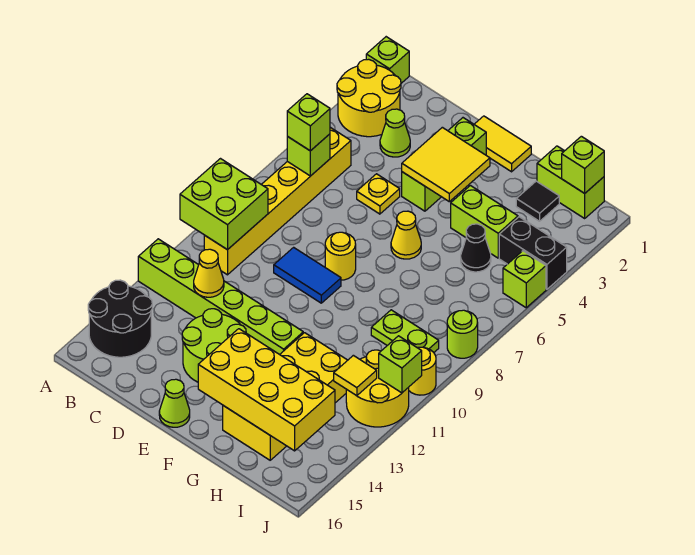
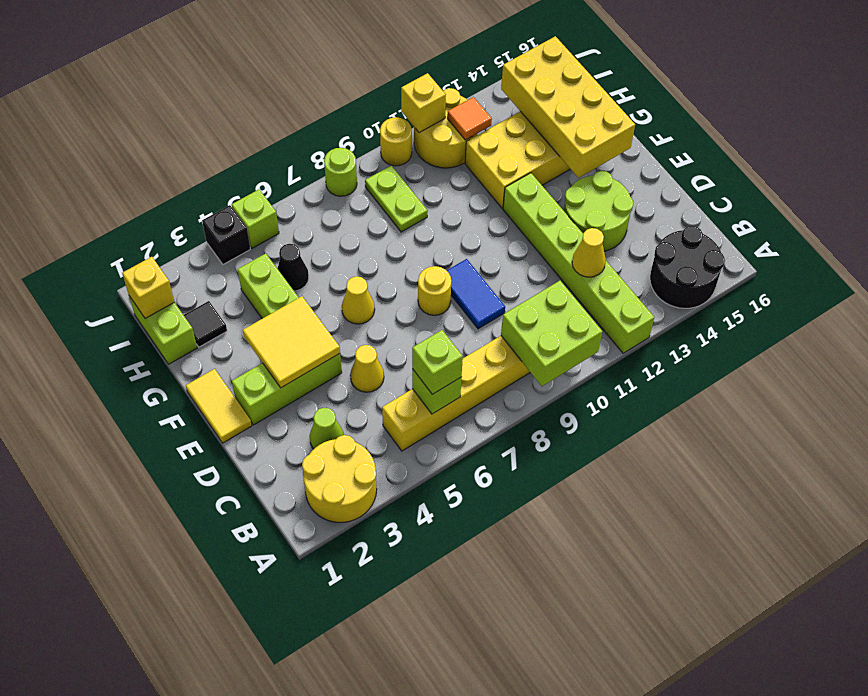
lime brick A1 level 1 -> none
yellow plate D5 level 1 -> yellow cone D5 level 1
lime cone E16 level 1 -> none
lime brick I1 level 2 -> yellow brick I1 level 2
black brick I4:J4 level 1 -> black brick J4 level 1
yellow tile I12 level 2 -> orange tile I12 level 2
lime brick J11 level 2 -> yellow brick J11 level 2

